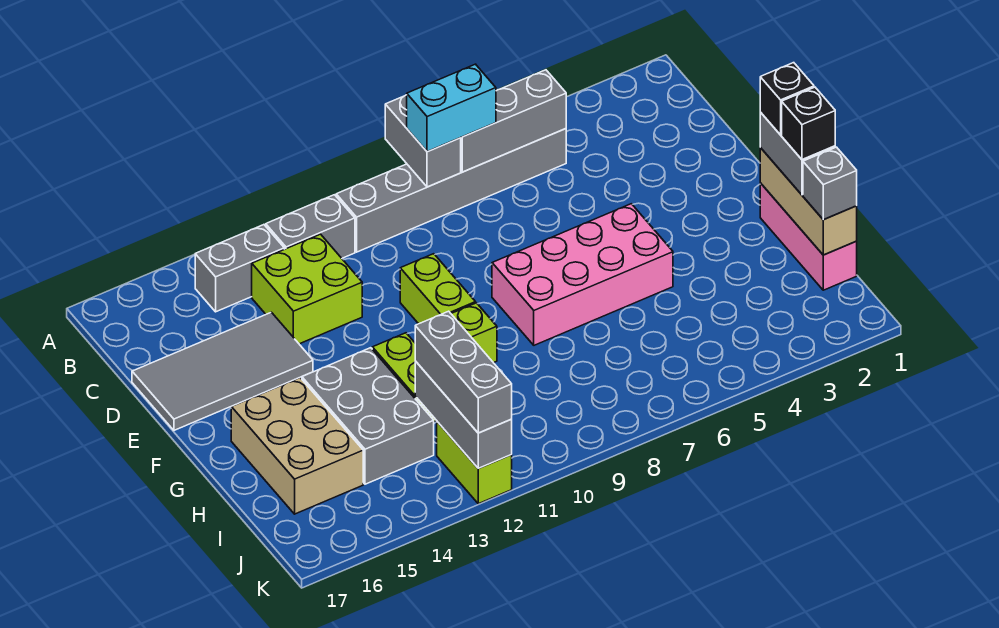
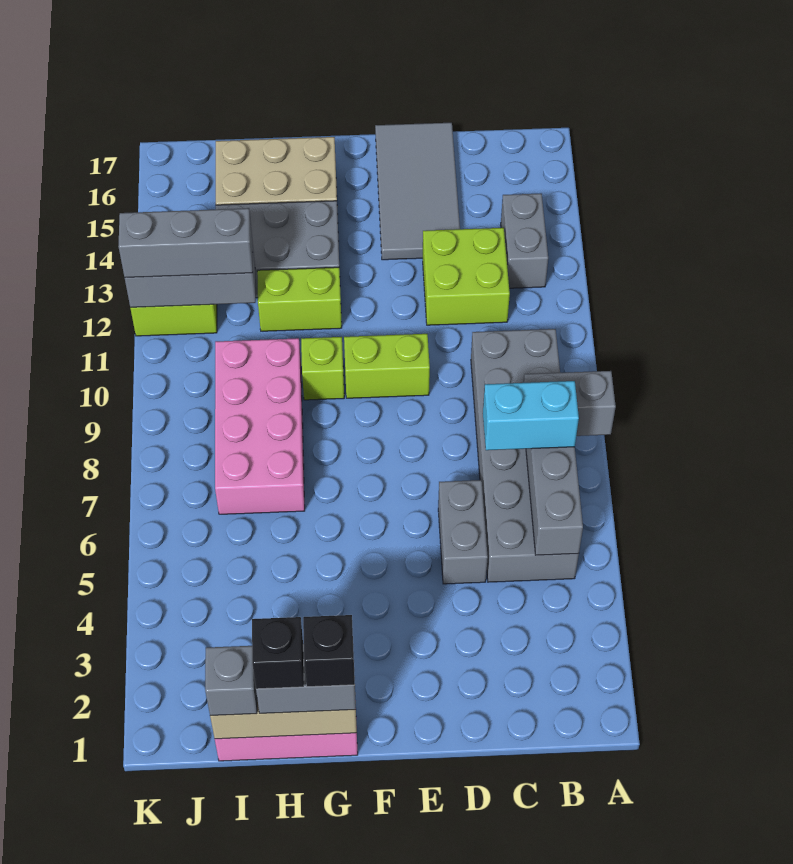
grey brick B5:B10 level 1 -> grey brick B5:C10 level 1
cyan brick B7:B8 level 3 -> cyan brick B7:C7 level 3
grey brick B11:B12 level 1 -> grey brick D5:D6 level 1
pink brick F5:G8 level 1 -> pink brick H7:I10 level 1

